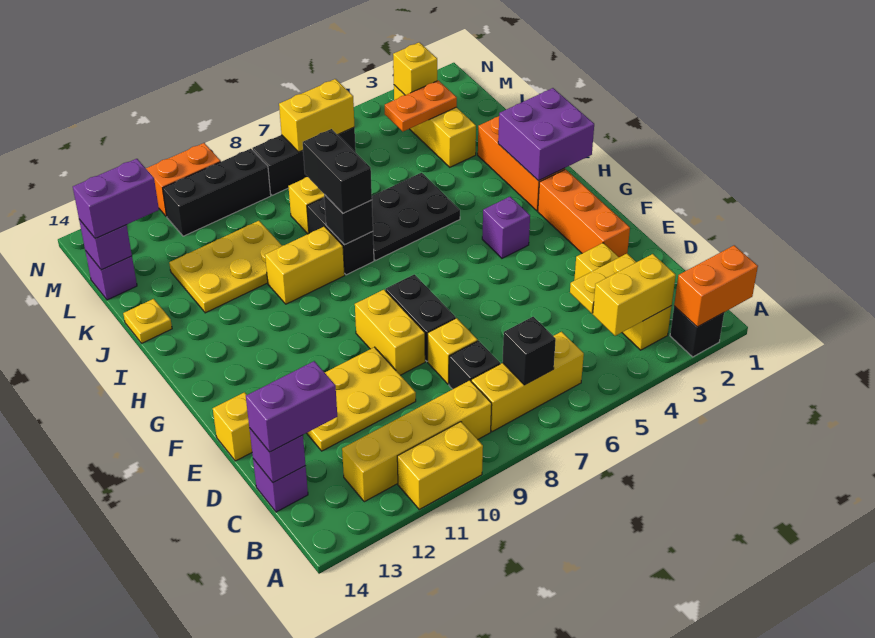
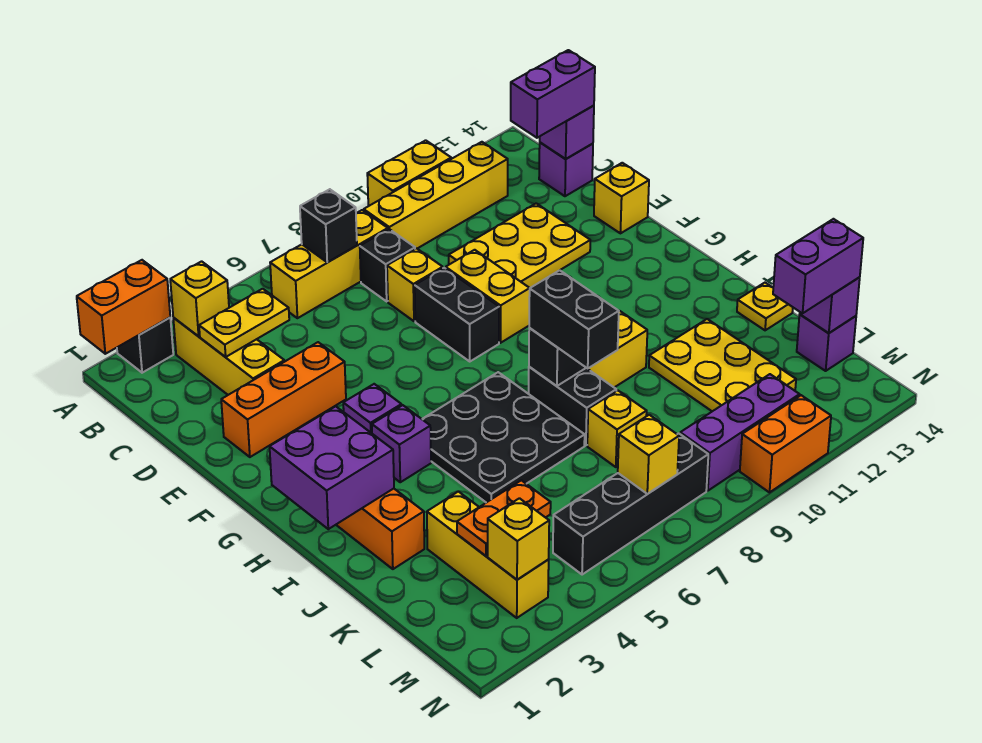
yellow brick B3:B4 level 2 -> yellow brick B3 level 2
orange brick E2:G2 level 1 -> orange brick E2:E4 level 1
none -> purple brick H4 level 1
black plate I5:J7 level 1 -> black plate H5:J7 level 1
yellow plate J10:K12 level 1 -> yellow plate J11:L12 level 1
black brick M6:M8 level 1 -> black brick M5:M8 level 1
yellow brick M6:M7 level 2 -> yellow brick M7 level 2
black brick M9:M11 level 1 -> purple brick M9:M11 level 1

